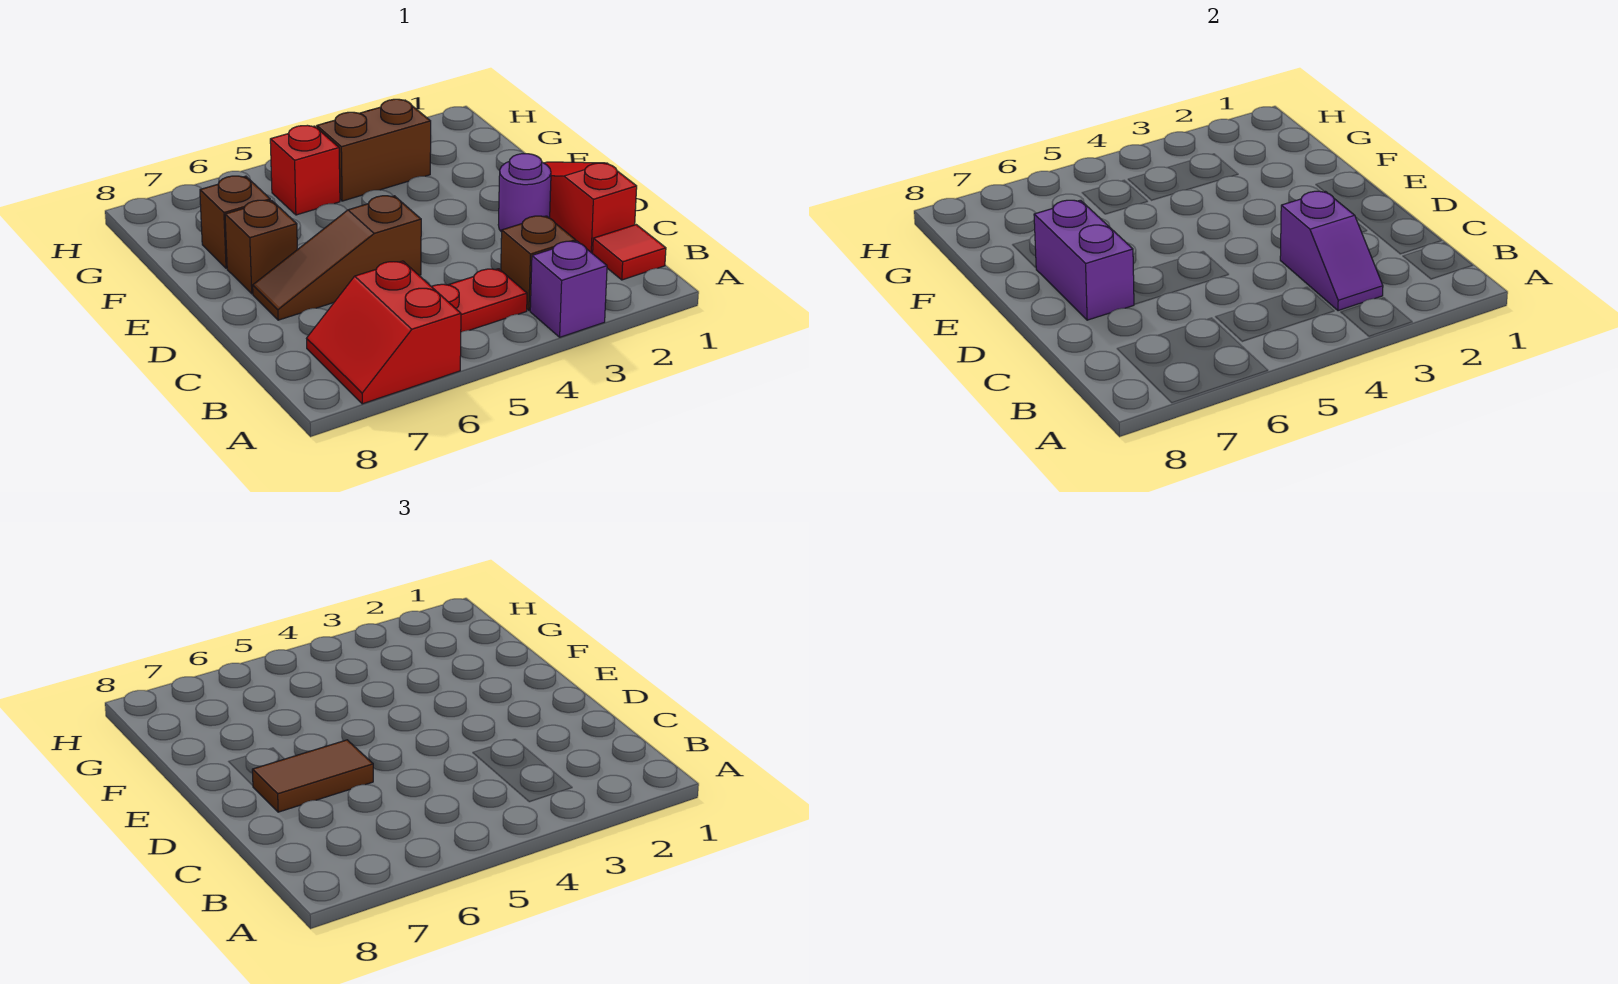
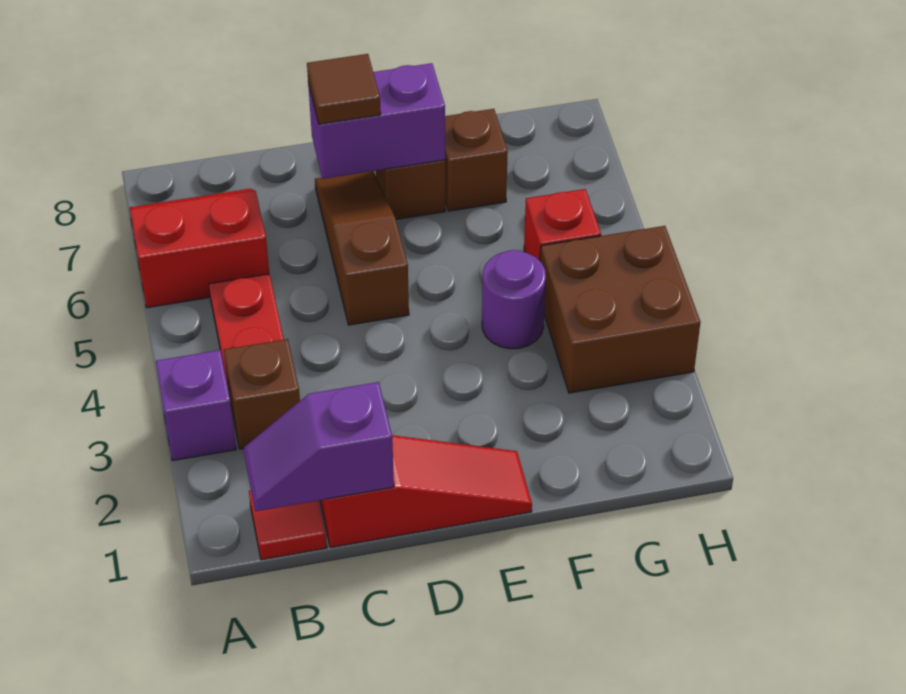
purple slope B3:C3 level 2 top C -> purple slope B1:C1 level 2 top C
purple round brick D2 level 1 -> purple round brick F4 level 1
brown tile D6:D7 level 3 -> brown tile D7 level 3
brown brick G3:G4 level 1 -> brown brick G3:H4 level 1

